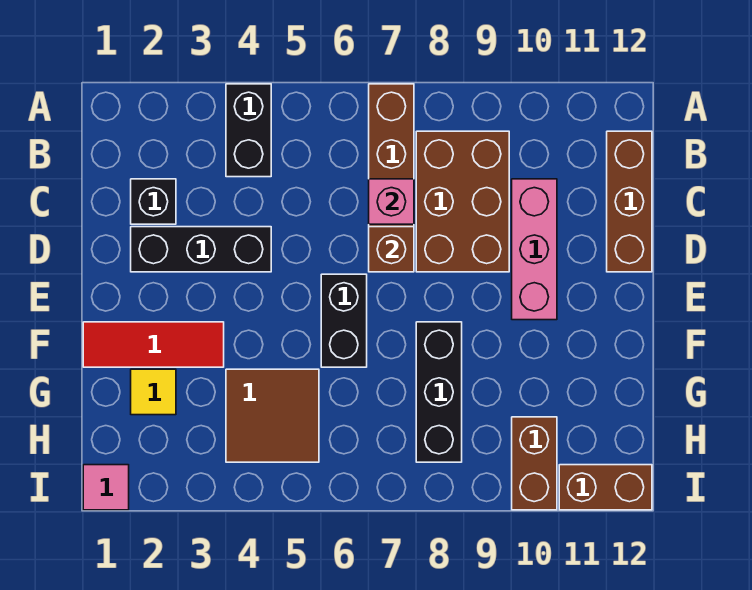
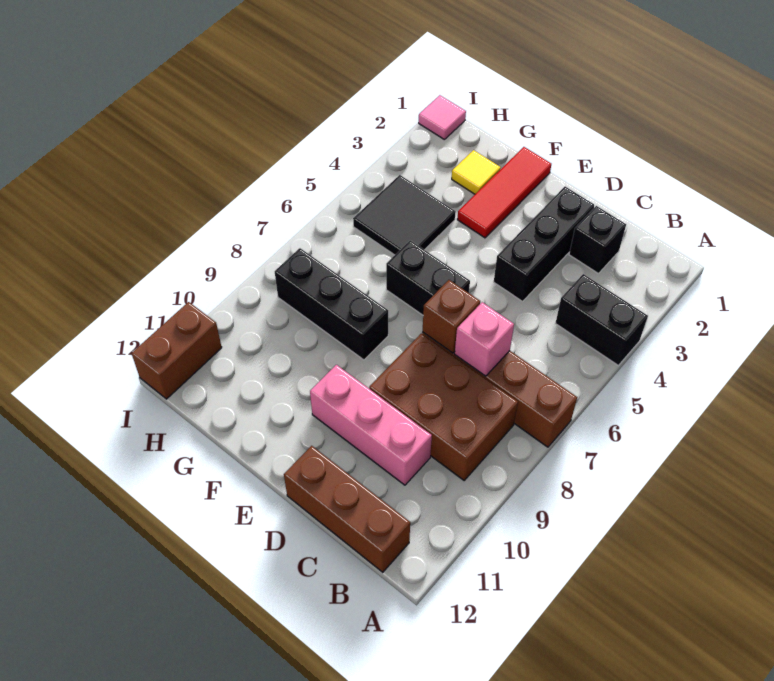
brown tile G4:H5 level 1 -> black tile G4:H5 level 1
brown brick H10:I10 level 1 -> none

